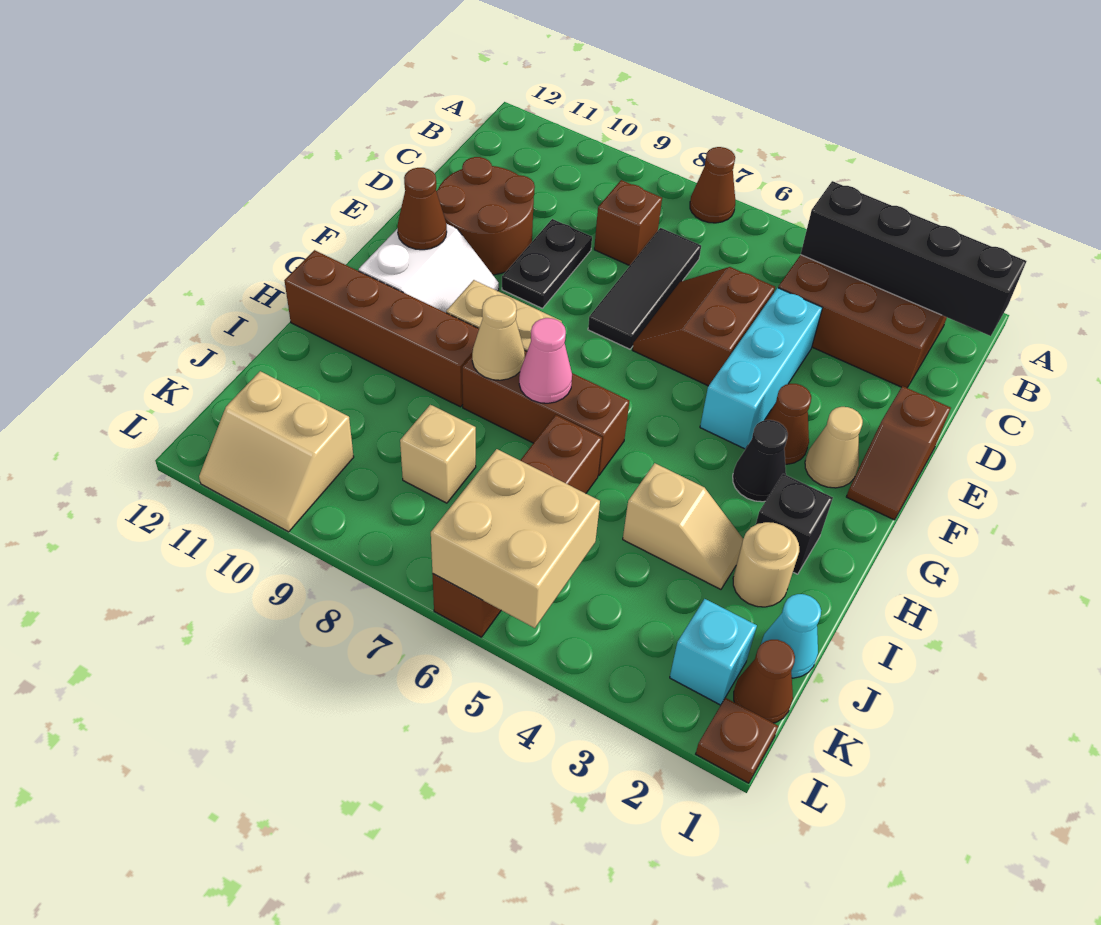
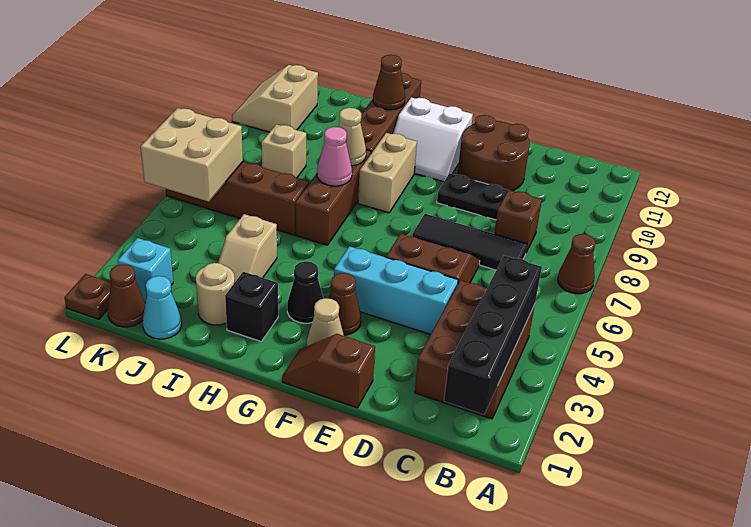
brown cone F11 level 2 -> brown cone H11 level 2

